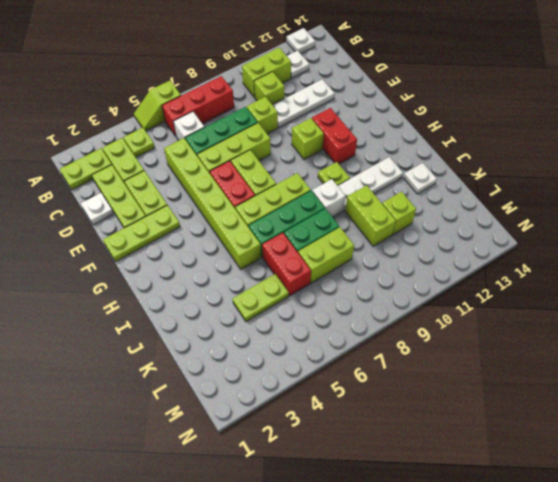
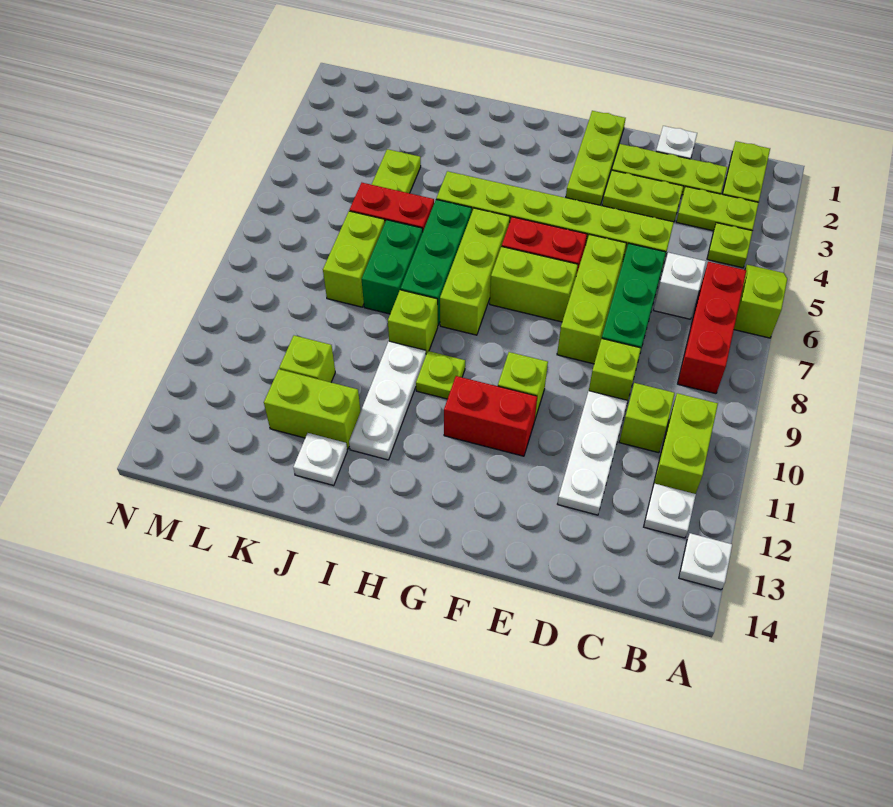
white brick I9 level 1 -> lime brick I9 level 1
lime brick J10:K10 level 1 -> lime brick J12:K12 level 1

